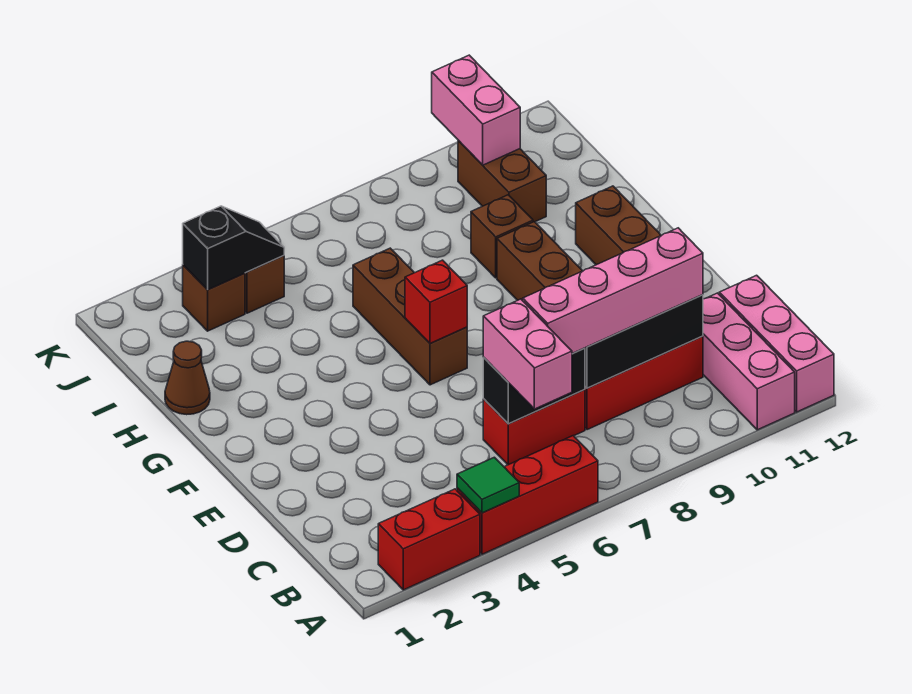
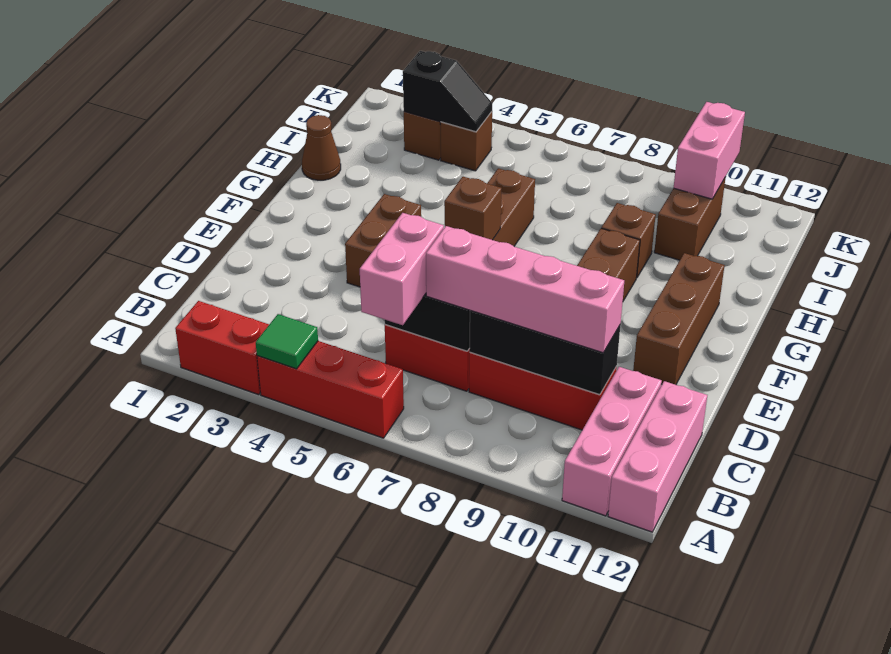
none -> brown brick E4:F4 level 1
red brick F6 level 2 -> brown brick F6 level 2

